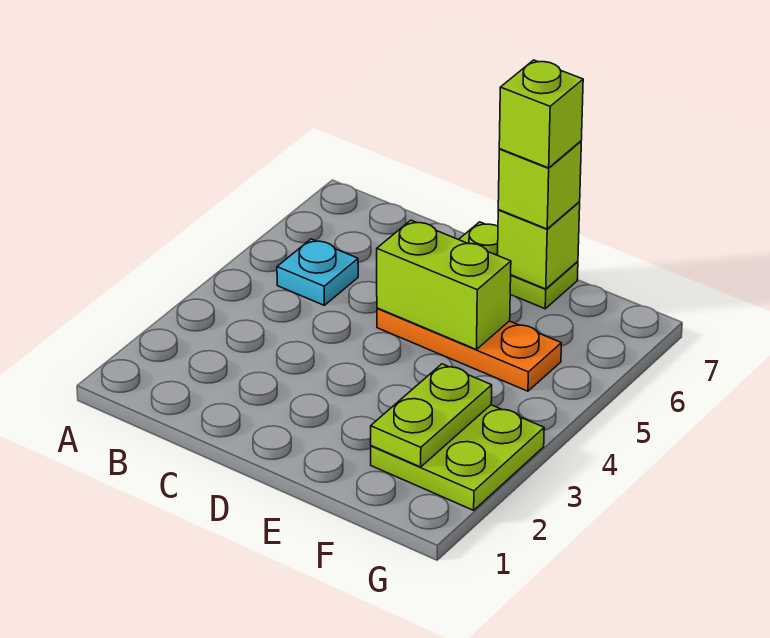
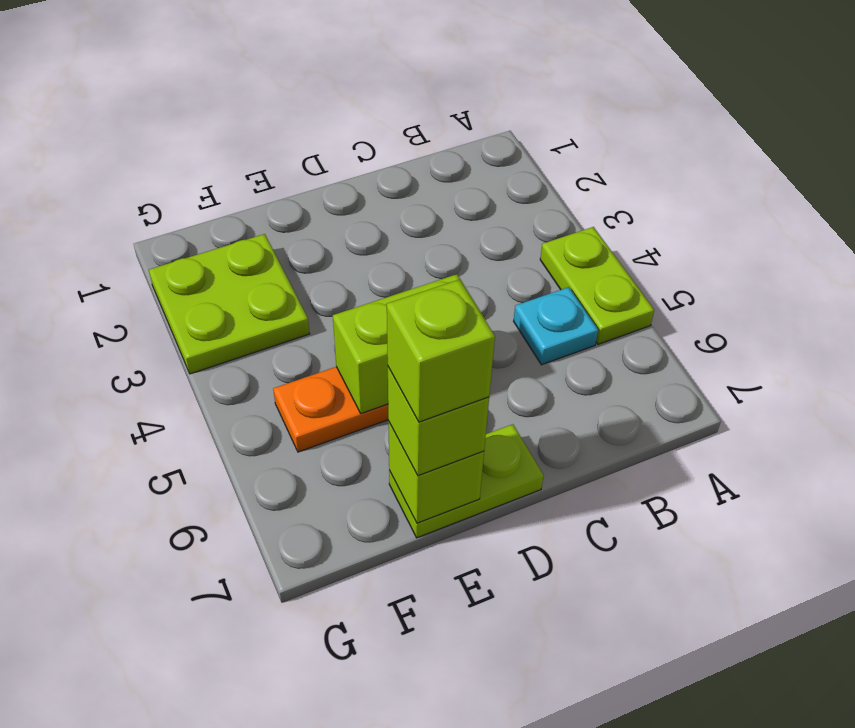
lime plate F2:F3 level 2 -> lime plate A4:A5 level 1

